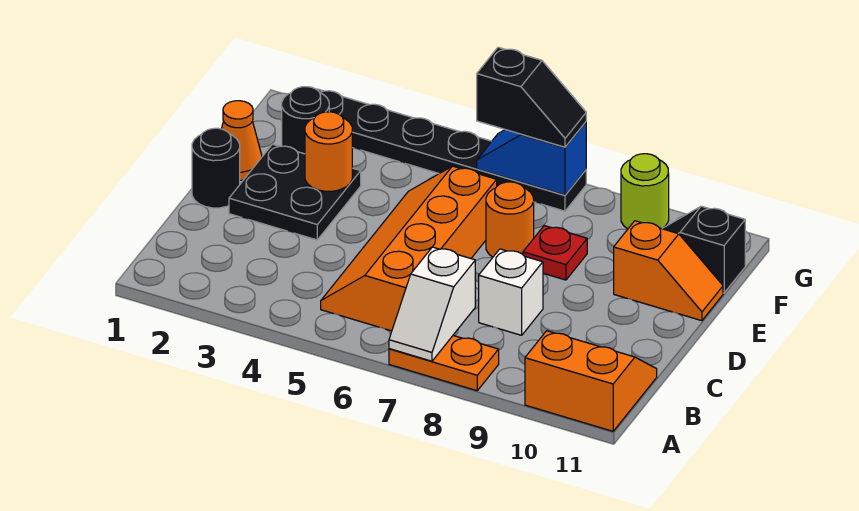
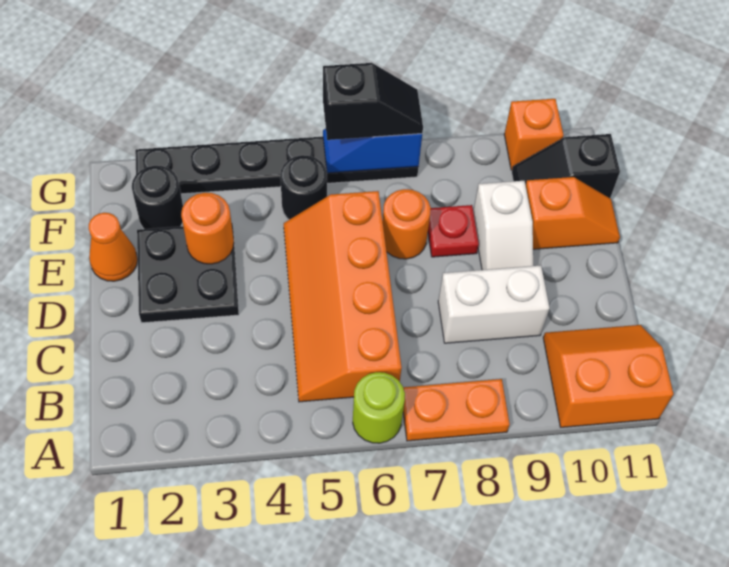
white slope A7:B7 level 2 top B -> white slope D9:E9 level 1 top E
white brick C8 level 1 -> white brick C8:C9 level 1
black round brick D1 level 1 -> black round brick F5 level 1
lime round brick G9 level 1 -> lime round brick A6 level 1
none -> orange brick G10 level 1

